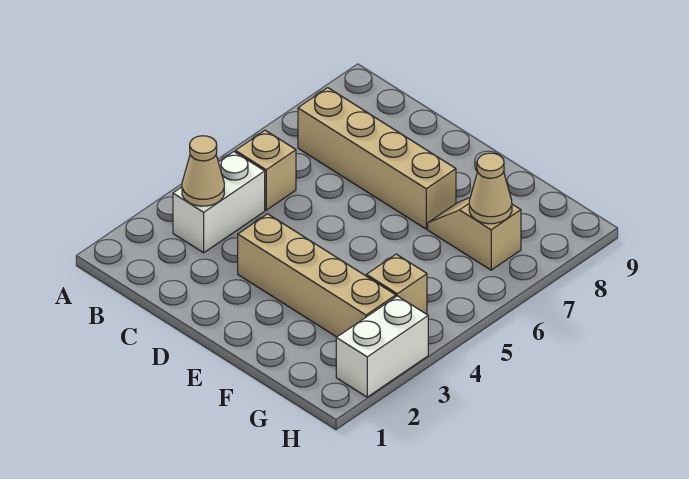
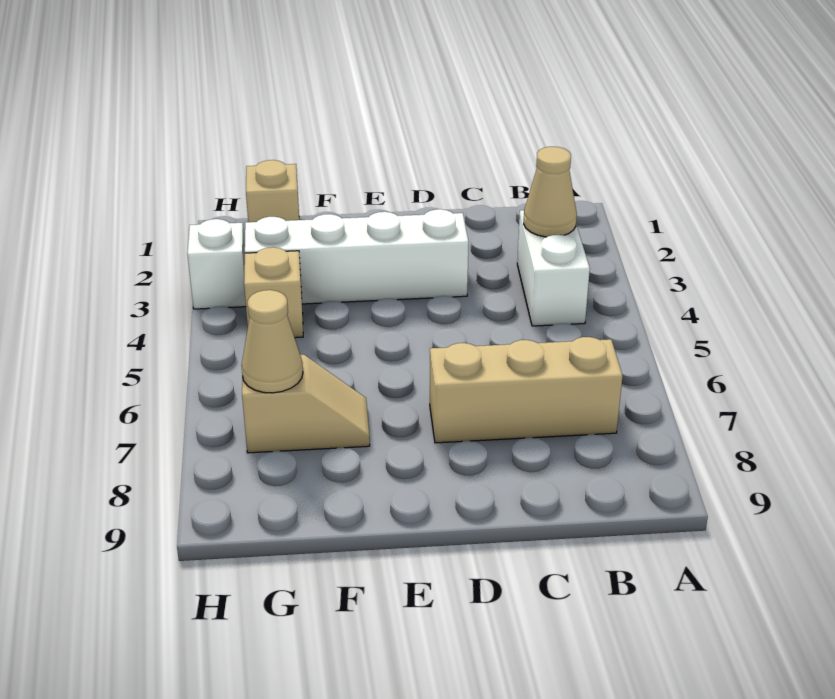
tan brick B5 level 1 -> tan brick G1 level 1
tan brick B7:E7 level 1 -> tan brick B7:D7 level 1
tan brick D3:G3 level 1 -> white brick D3:G3 level 1
white brick H2:H3 level 1 -> white brick H3 level 1

